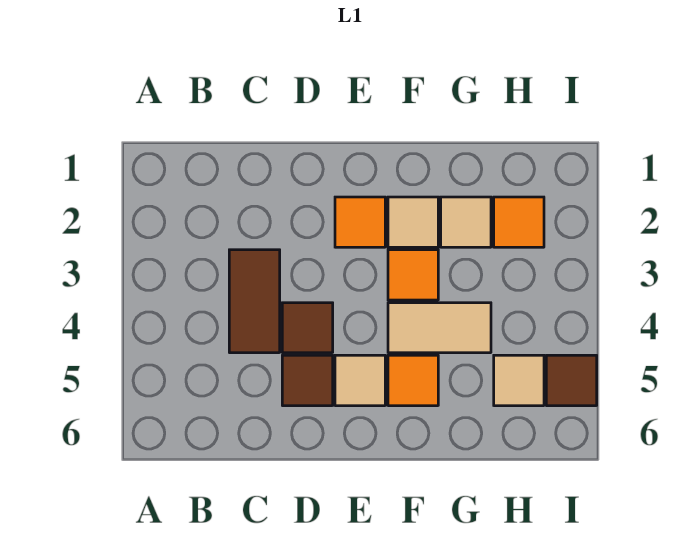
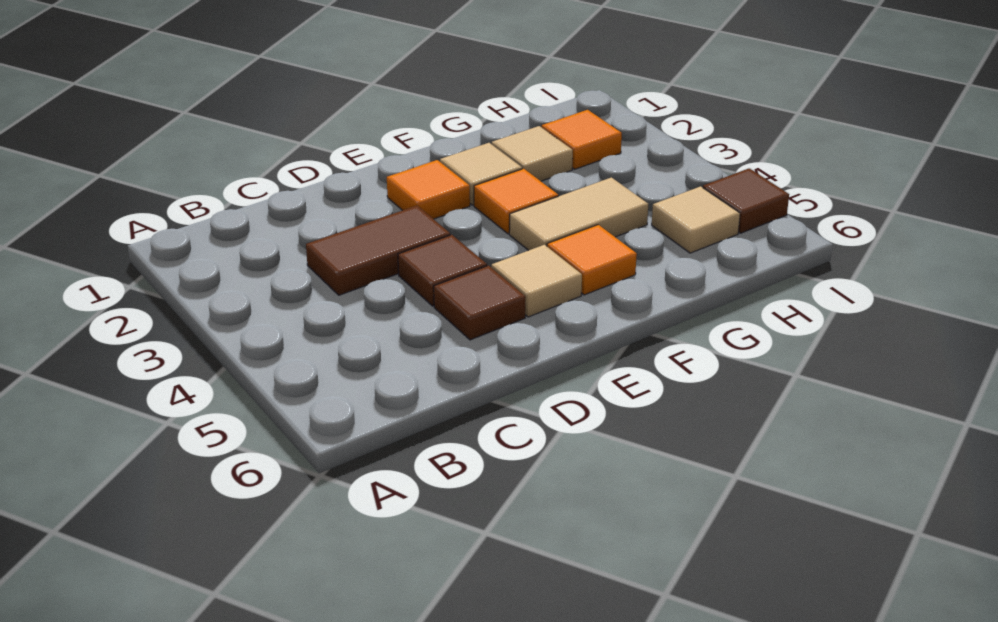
brown tile C3:C4 level 1 -> brown tile C3:D3 level 1

